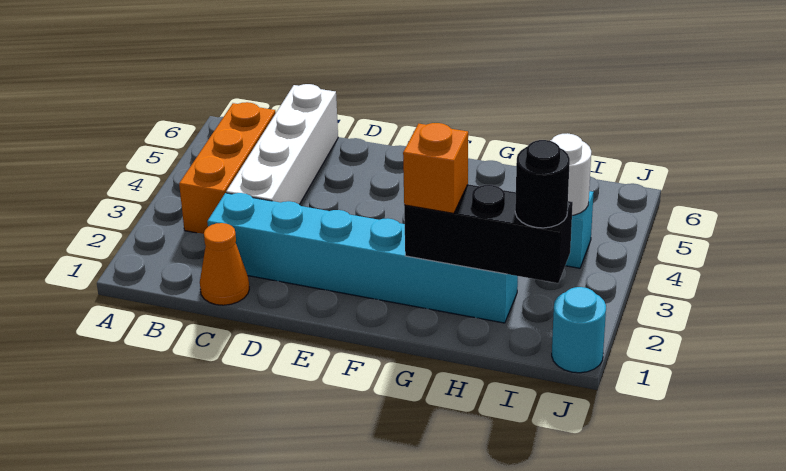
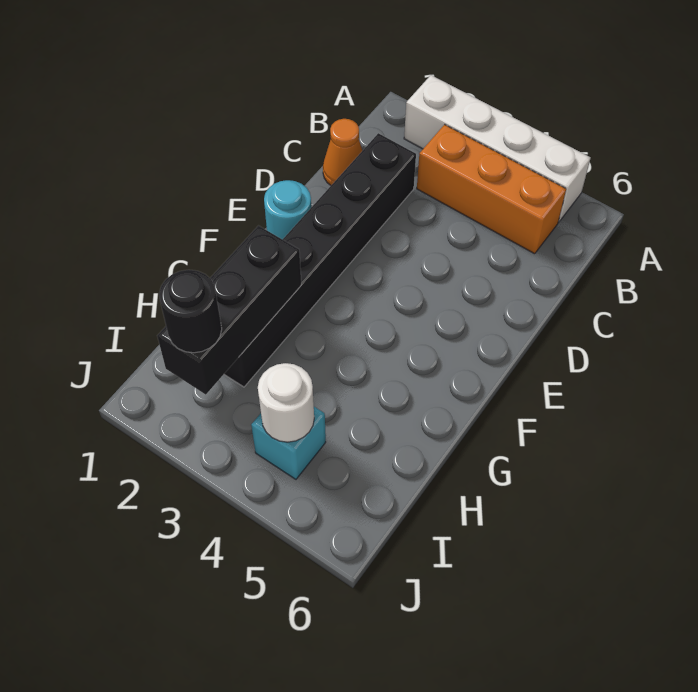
cyan brick C2:H2 level 1 -> black brick C2:H2 level 1
white brick C3:C6 level 1 -> white brick A2:A5 level 1
orange brick G2 level 3 -> none
cyan round brick J1 level 1 -> cyan round brick E1 level 1

